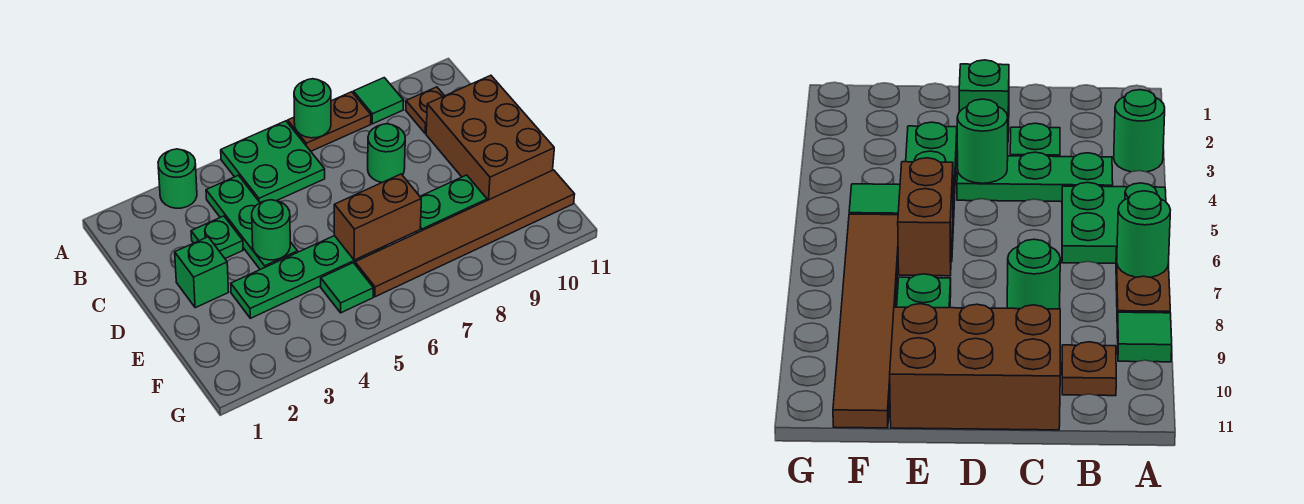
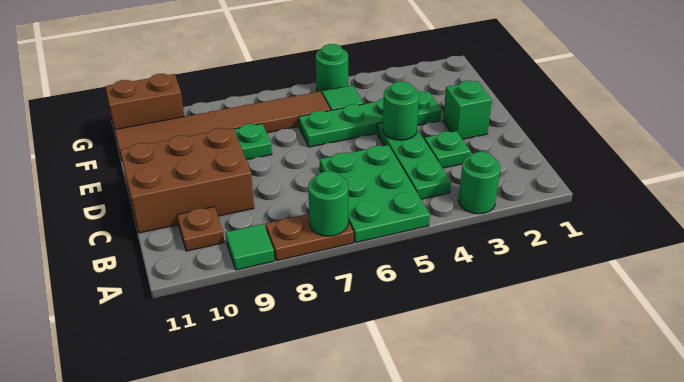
green plate A5:B6 level 1 -> green plate A5:C6 level 1
green round brick C8 level 1 -> green round brick G5 level 1
brown brick C10:E11 level 1 -> brown brick C9:D11 level 1
brown brick E6:E7 level 2 -> brown brick G10:G11 level 1

